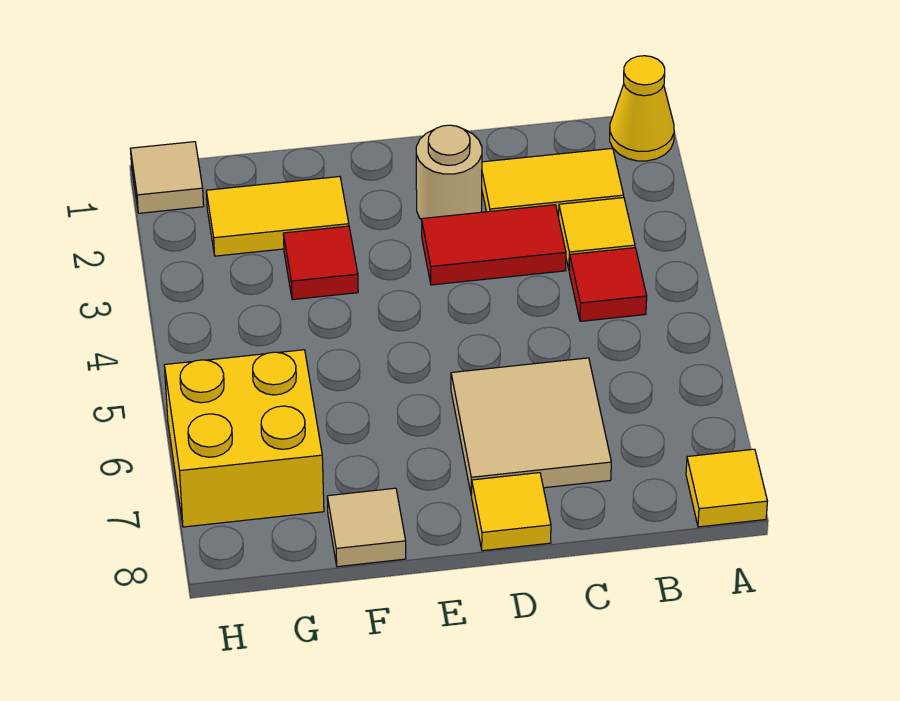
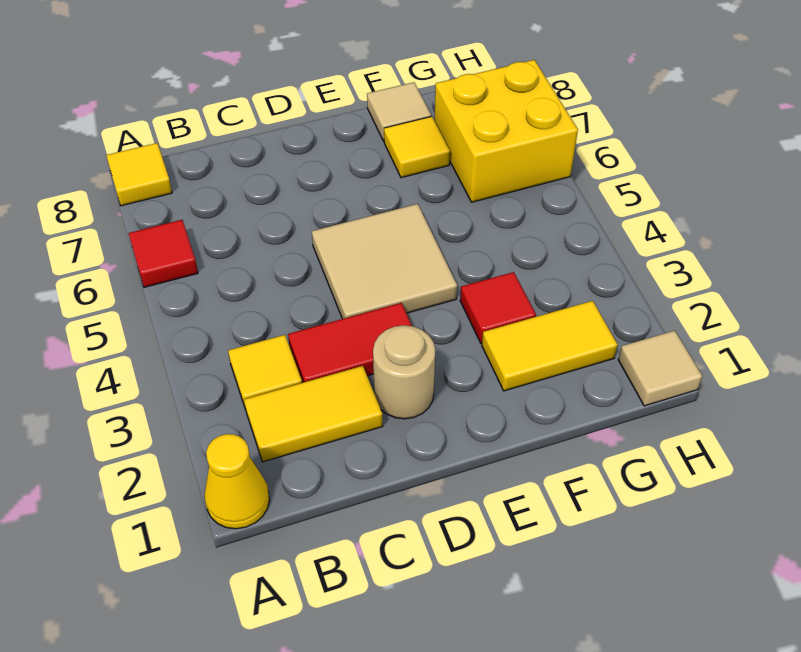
red tile B4 level 1 -> red tile A6 level 1
tan tile C6:D7 level 1 -> tan tile D4:E5 level 1
yellow tile D8 level 1 -> yellow tile F7 level 1

